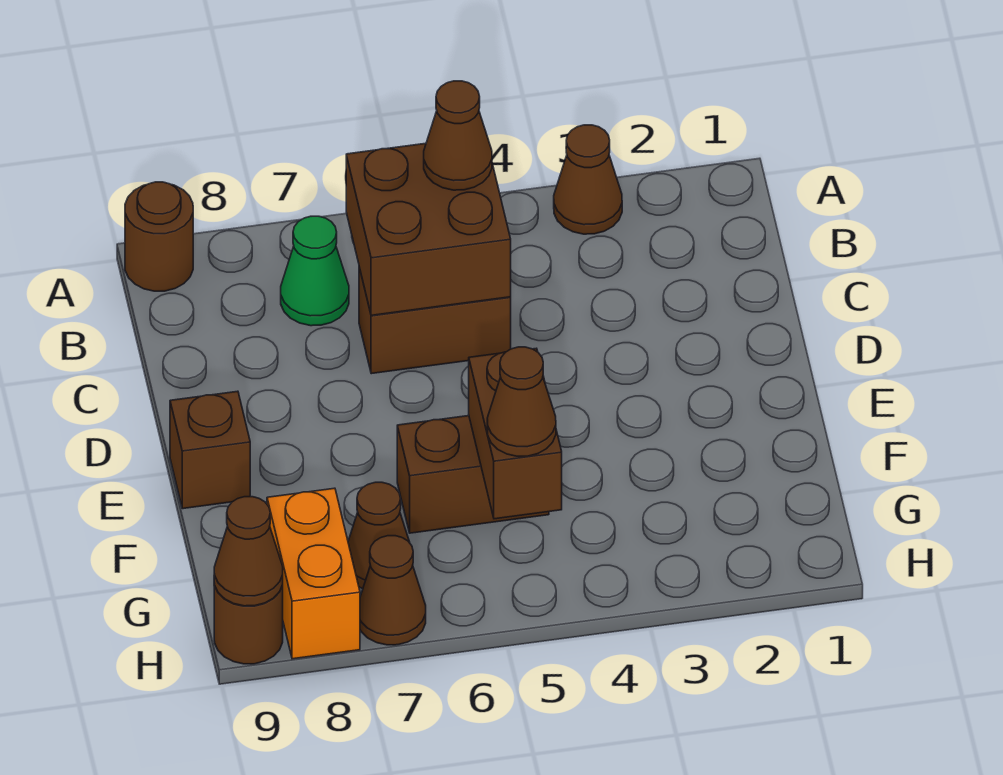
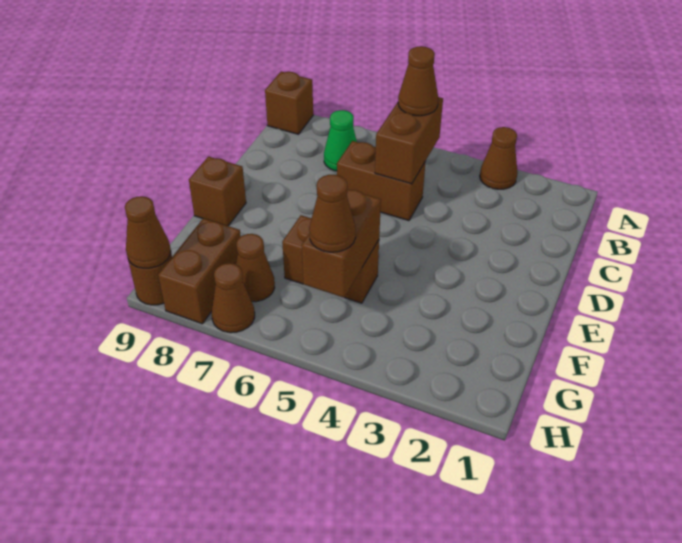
brown round brick A9 level 1 -> brown brick A9 level 1
brown brick B5:C6 level 2 -> brown brick B5:C5 level 2
orange brick G8:H8 level 1 -> brown brick G8:H8 level 1

